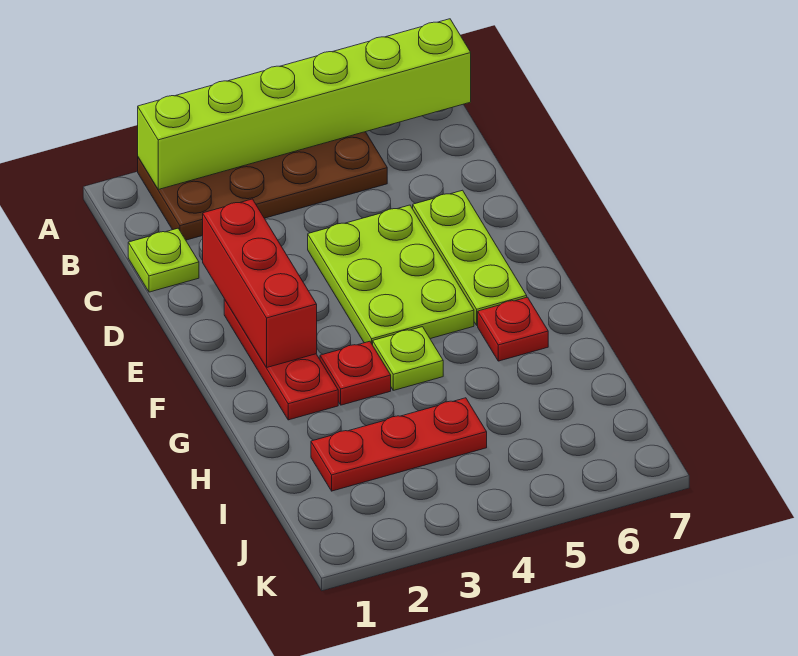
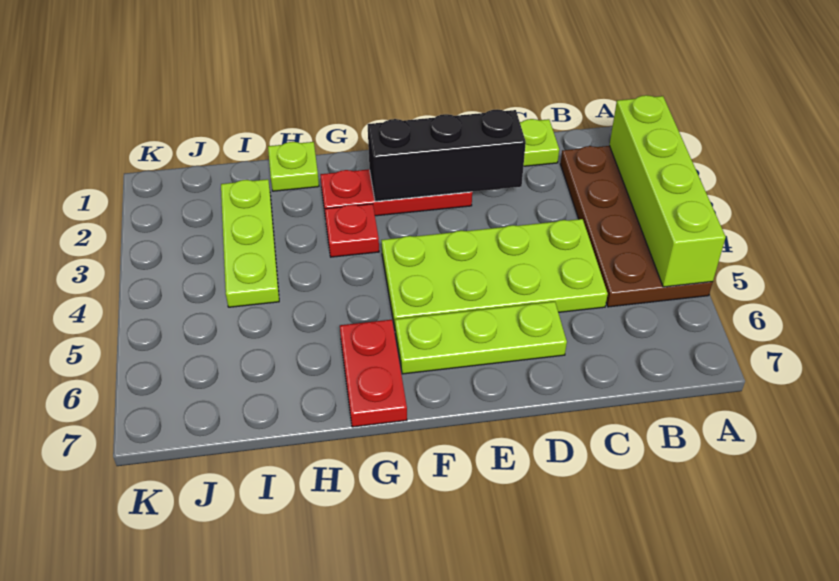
lime brick A2:A7 level 2 -> lime brick A2:A5 level 2
red brick D2:F2 level 2 -> black brick D2:F2 level 2
lime plate D4:F5 level 1 -> lime plate C4:F5 level 1
lime plate G4 level 1 -> lime plate H1 level 1
red plate G6 level 1 -> red plate G6:G7 level 1
red plate I2:I4 level 1 -> lime plate I2:I4 level 1

